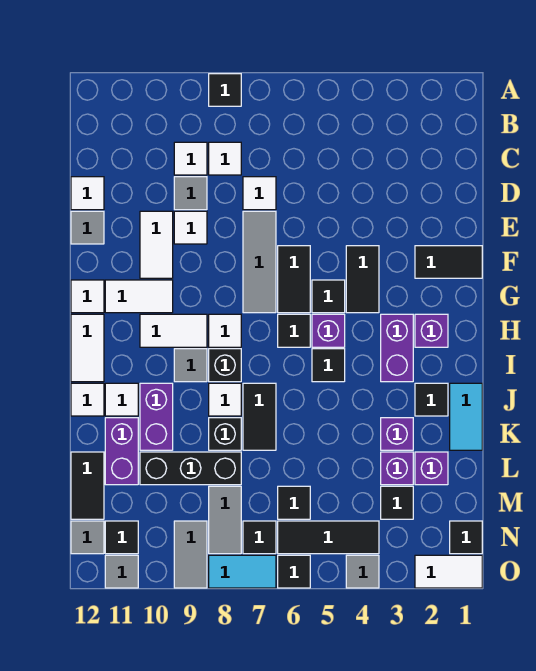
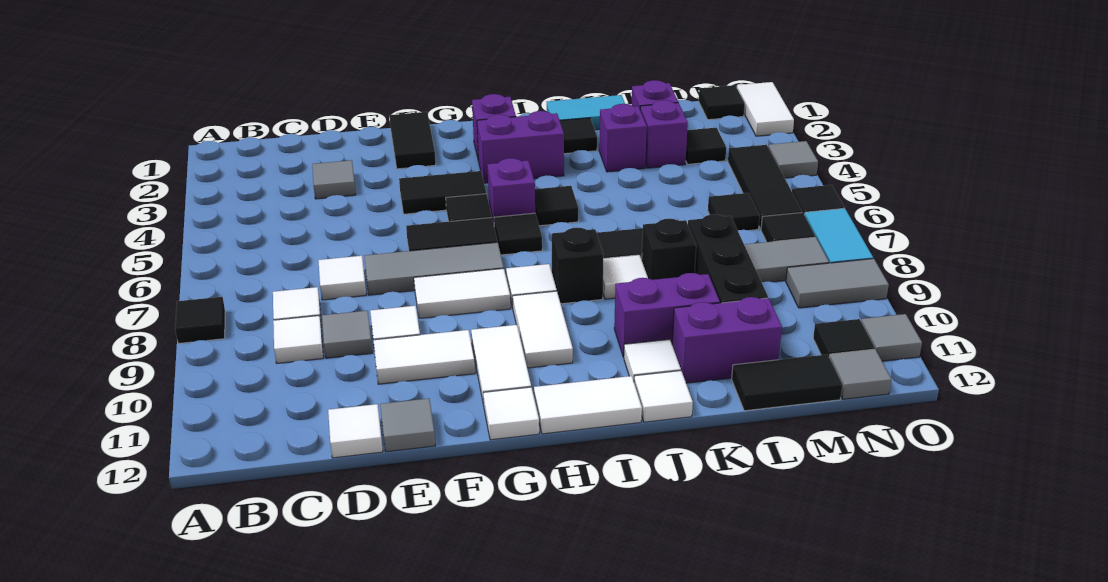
none -> white tile F8:G8 level 1
grey tile I9 level 1 -> grey tile D3 level 1

